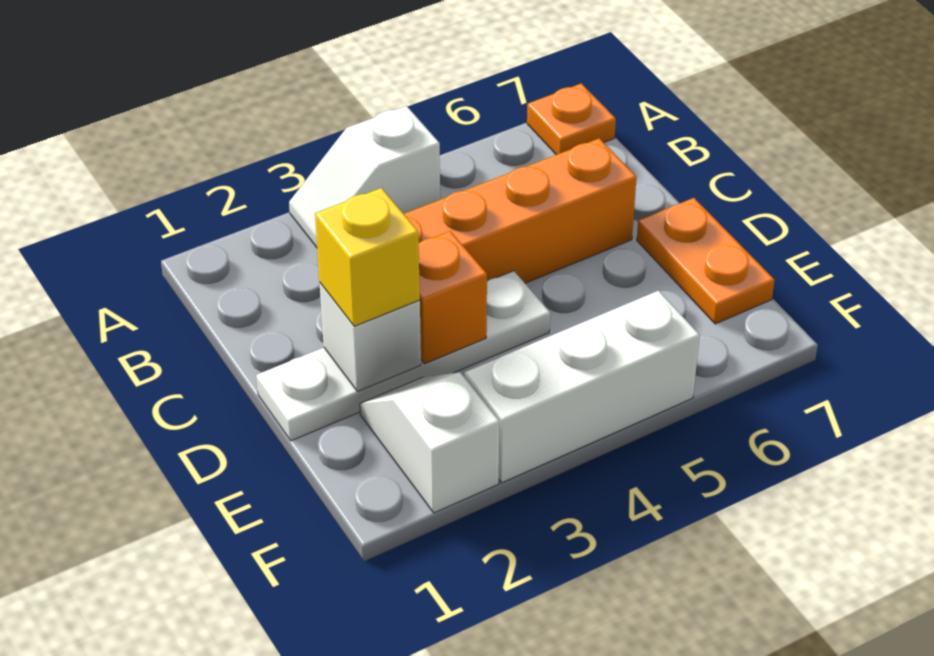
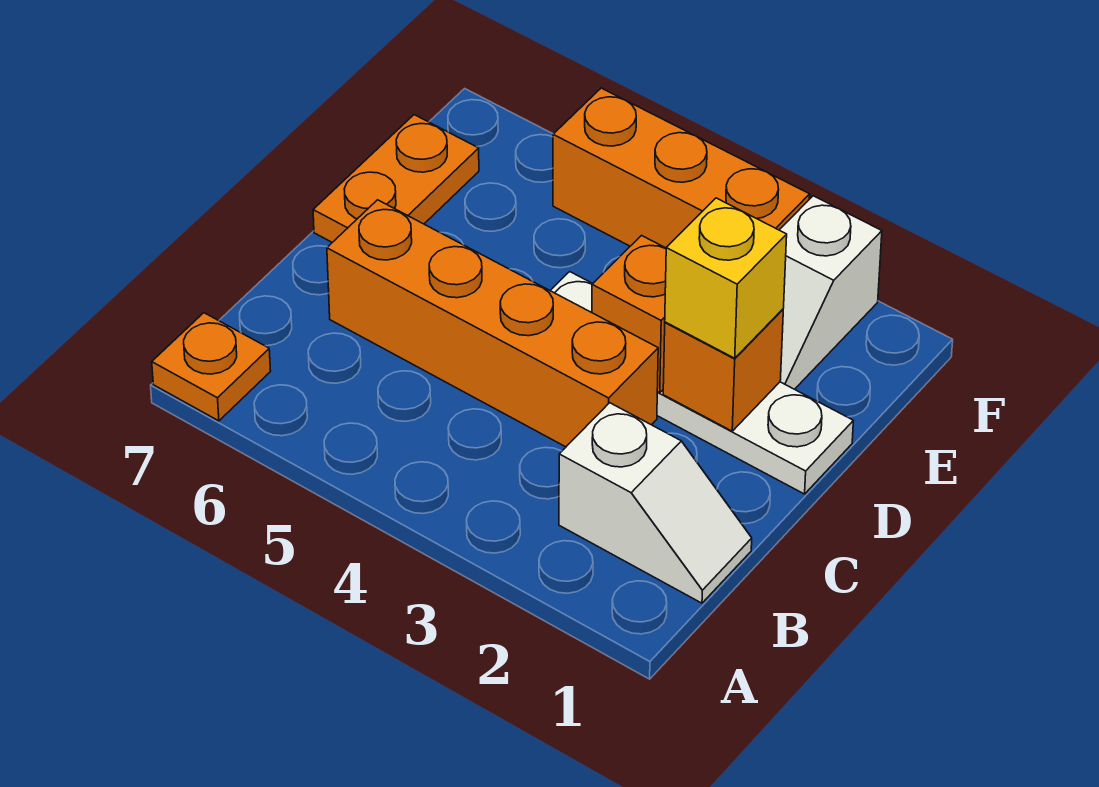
white slope A3:A4 level 1 top 4 -> white slope B1:B2 level 1 top 2
white brick D2 level 2 -> orange brick D2 level 2
white brick F3:F5 level 1 -> orange brick F3:F5 level 1

